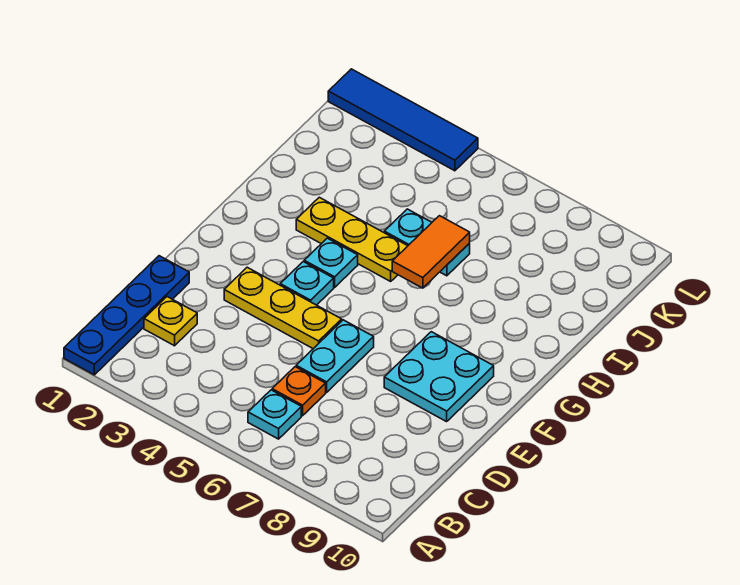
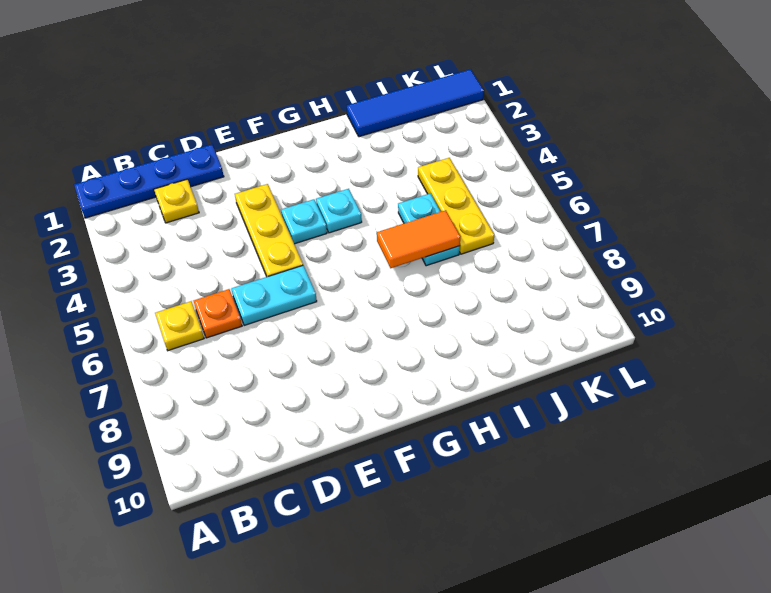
cyan plate B6 level 1 -> yellow plate B6 level 1
cyan plate E8:F9 level 1 -> none
yellow plate H3:H5 level 1 -> yellow plate J4:J6 level 1
blue tile L1:L4 level 1 -> blue tile I1:L1 level 1

